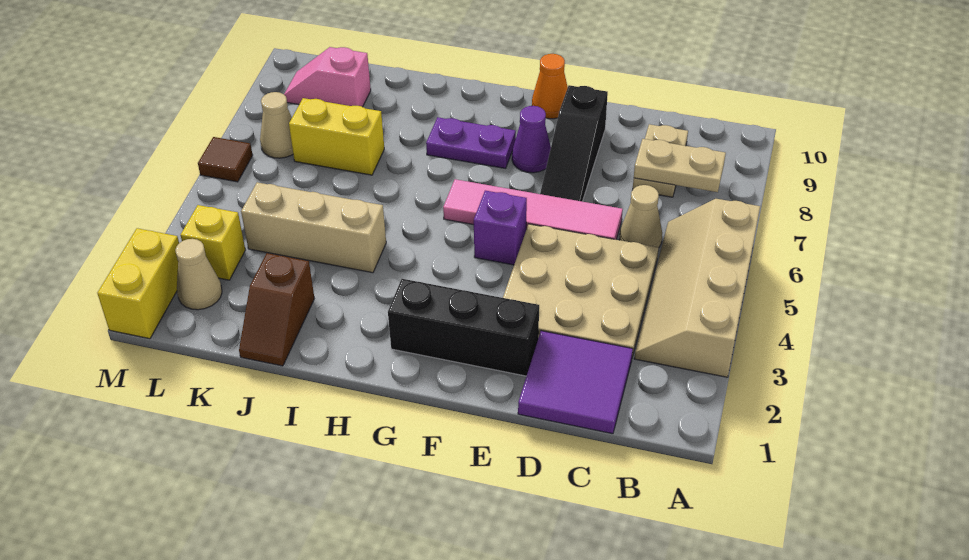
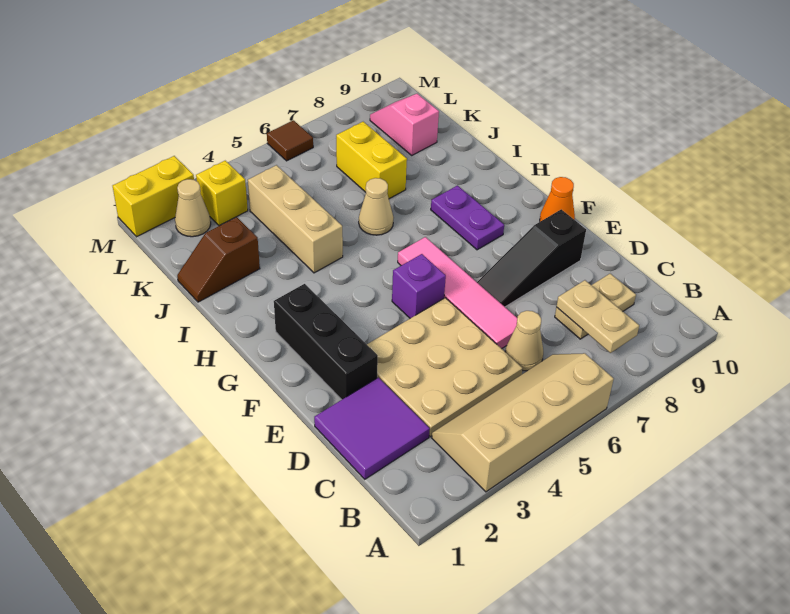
purple cone F8 level 1 -> none
tan cone L7 level 1 -> tan cone I6 level 1

